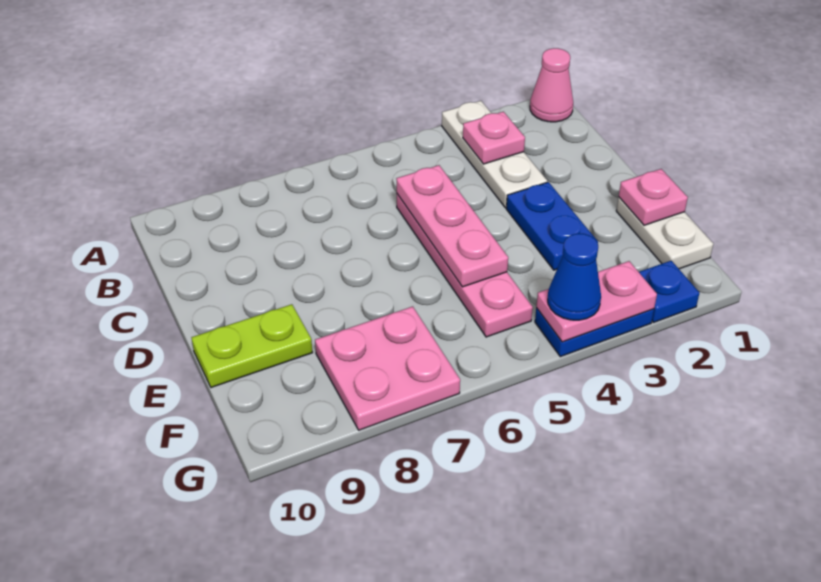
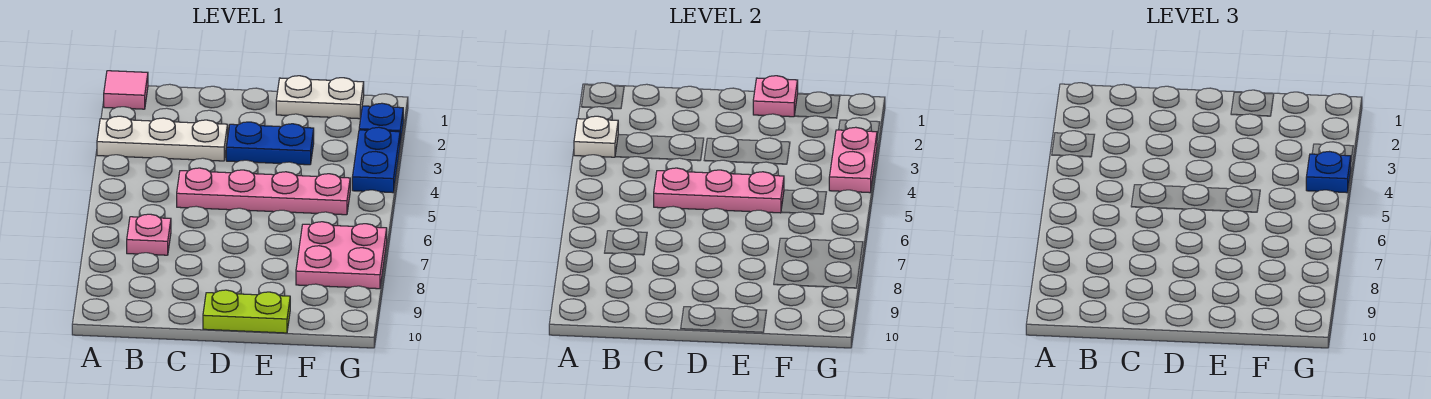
pink cone A1 level 1 -> pink tile A1 level 1
none -> white plate A3 level 2
pink plate B3 level 2 -> pink plate B7 level 1
lime plate E9:E10 level 1 -> lime plate D10:E10 level 1
blue cone G4 level 3 -> blue plate G4 level 3

